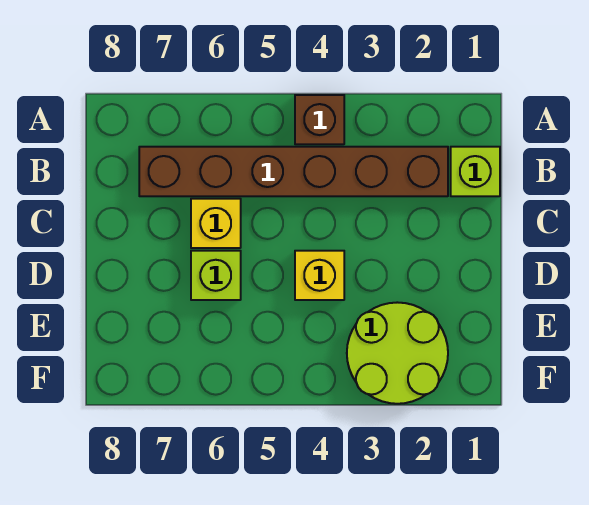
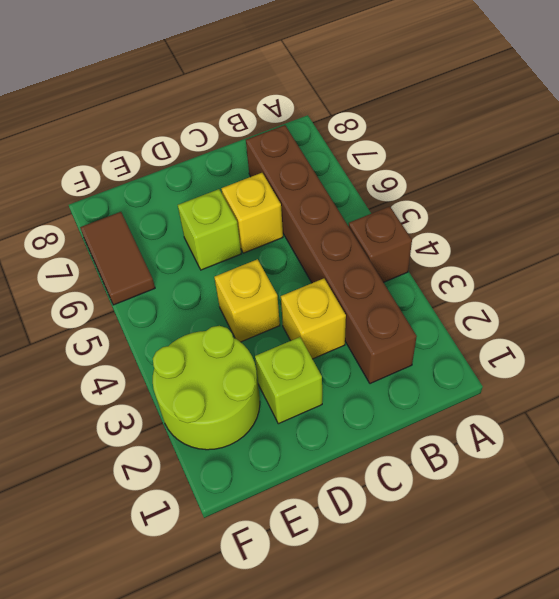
lime brick B1 level 1 -> lime brick D2 level 1
none -> yellow brick C3 level 1
none -> brown tile F6:F7 level 1

